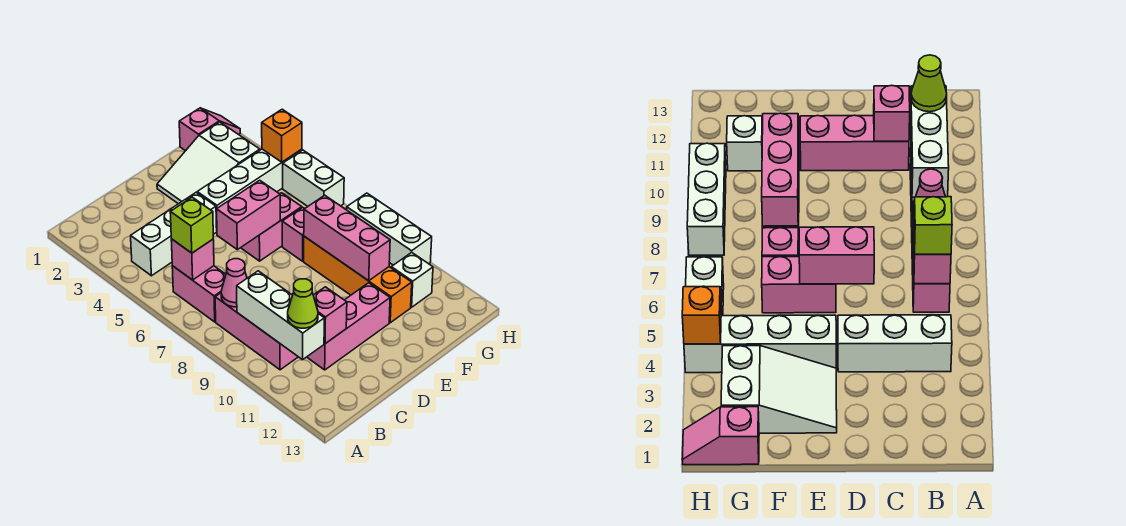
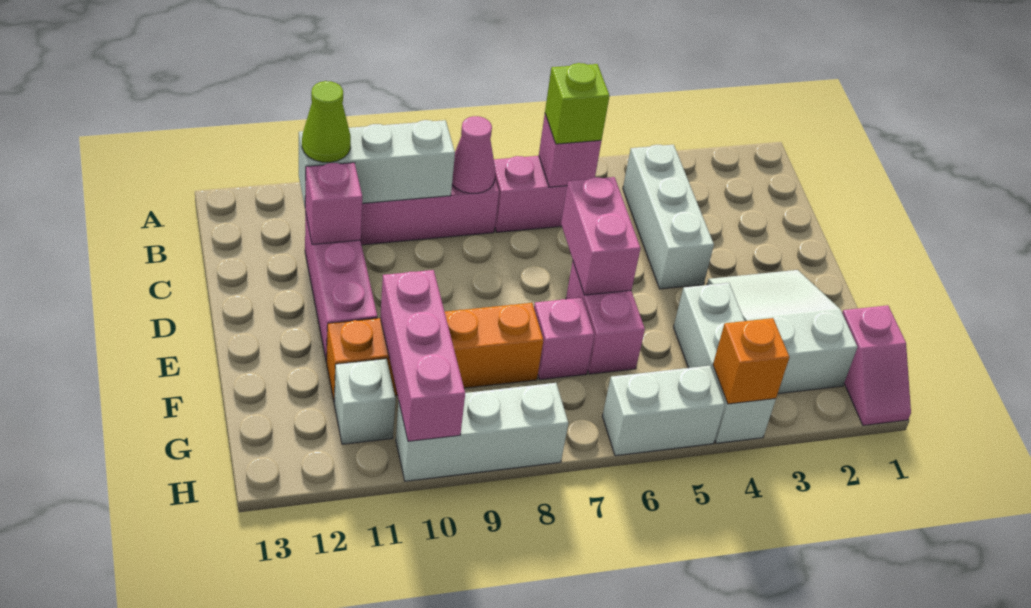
white brick E4:H4 level 1 -> white brick F4:H4 level 1
pink brick F8:F10 level 2 -> pink brick F10:H10 level 2

